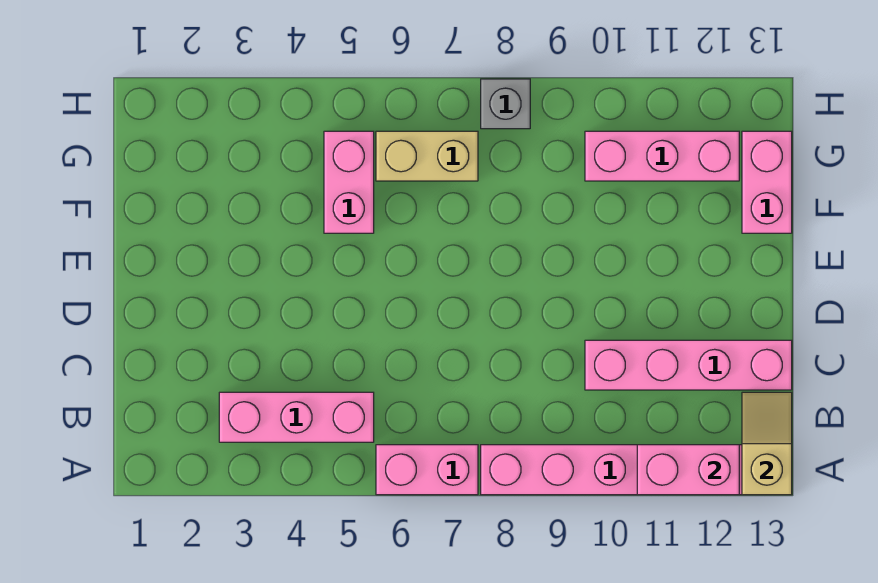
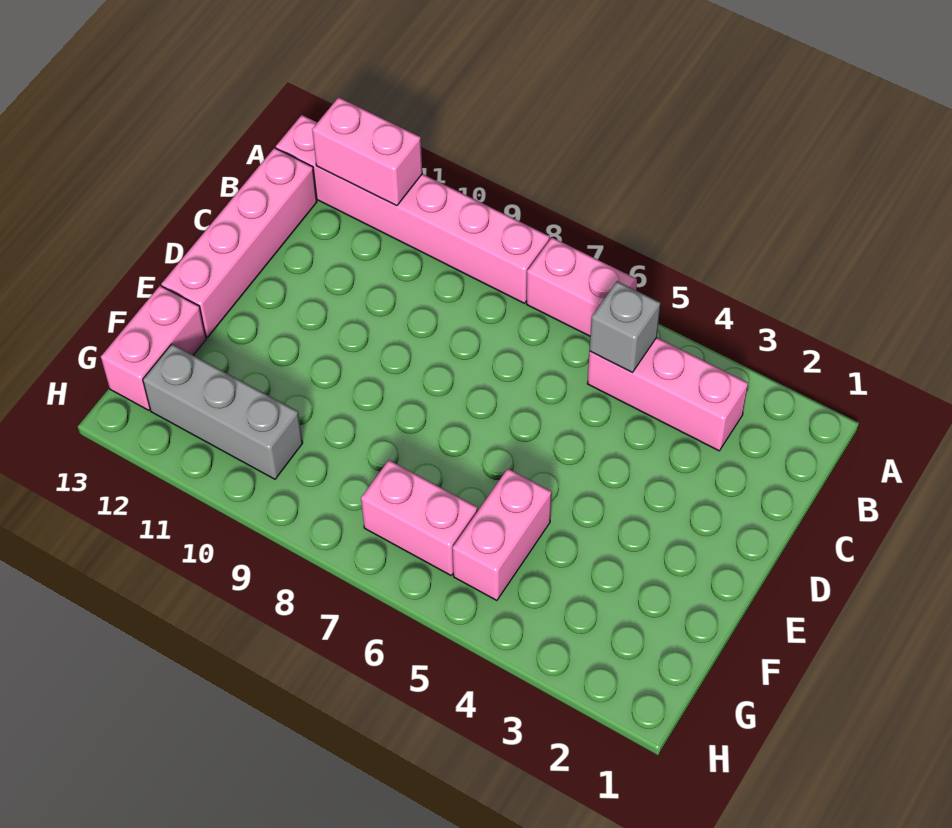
tan slope A13:B13 level 2 top A -> none
pink brick C10:C13 level 1 -> pink brick B13:E13 level 1
tan brick G6:G7 level 1 -> pink brick G6:G7 level 1
pink brick G10:G12 level 1 -> grey brick G10:G12 level 1
grey brick H8 level 1 -> grey brick B5 level 2

